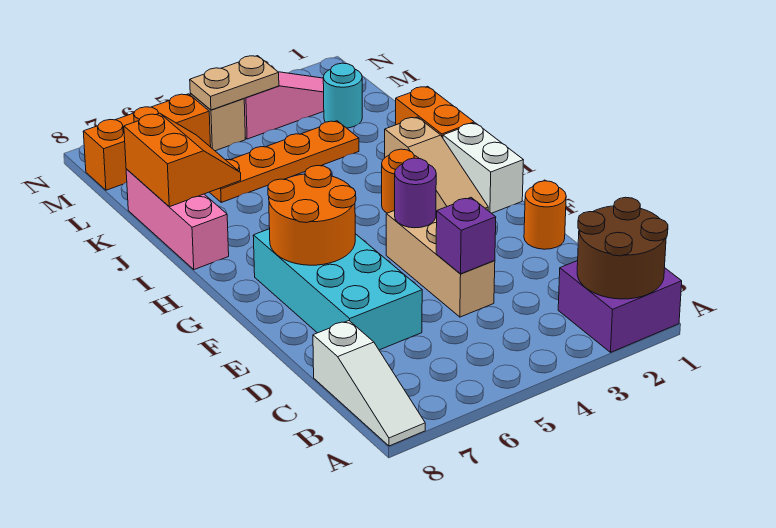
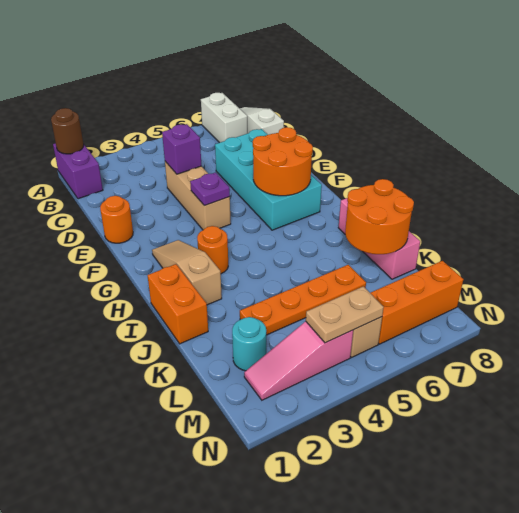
purple brick A1:B2 level 1 -> purple brick A1:B1 level 1
brown round brick A1:B2 level 2 -> brown round brick A1 level 2
purple round brick F4 level 2 -> purple plate F4 level 2
white brick G1:H1 level 1 -> white brick A7:B7 level 1
orange slope J7:K8 level 2 top 8 -> orange round brick J7:K8 level 2

